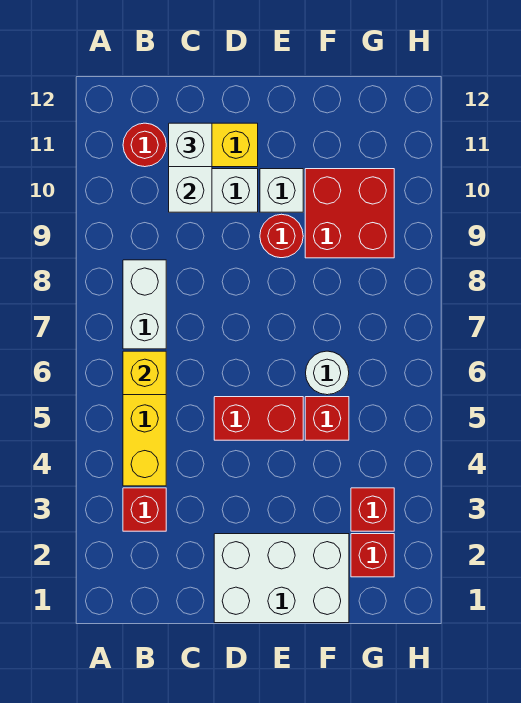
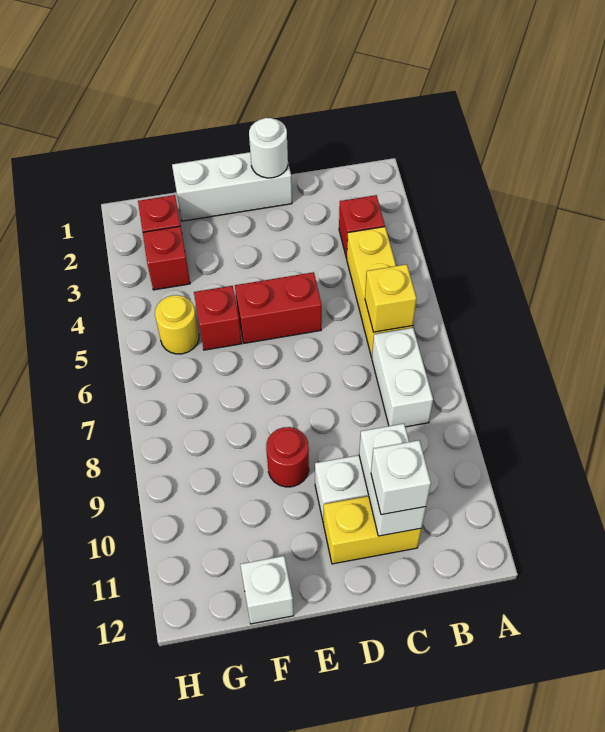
red round brick B11 level 1 -> none
white brick D1:F2 level 1 -> white brick D1:F1 level 1
white brick E10 level 1 -> white brick F12 level 1
white round brick F6 level 1 -> white round brick D1 level 2
red brick F9:G10 level 1 -> none
none -> yellow round brick G5 level 1

